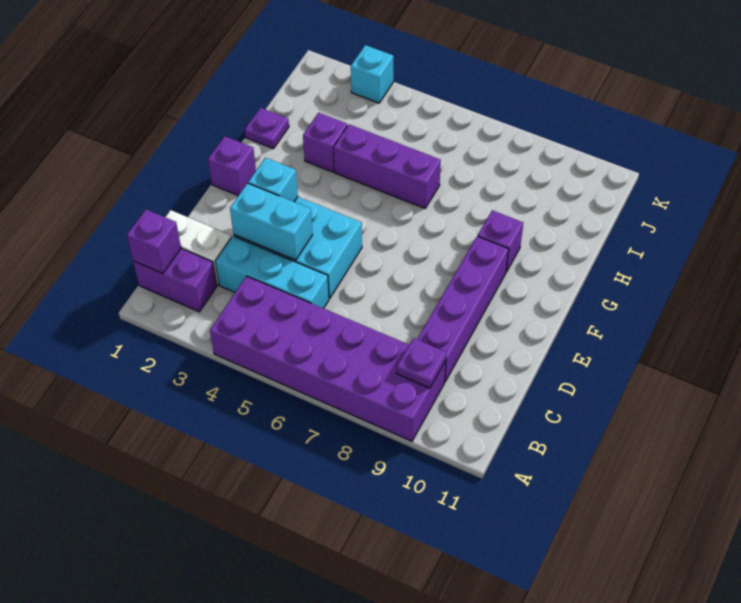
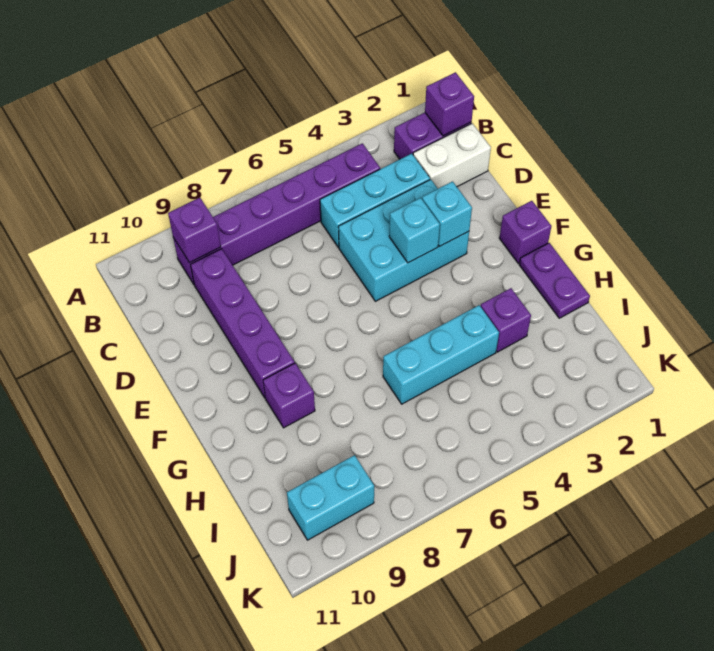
purple brick A4:B9 level 1 -> purple brick B4:B9 level 1
purple plate B9 level 2 -> purple brick B9 level 2
cyan brick D3:D4 level 2 -> cyan brick J9:J10 level 1
purple plate H1 level 1 -> purple plate G1:H1 level 1
purple brick H4:H6 level 1 -> cyan brick H4:H6 level 1
cyan brick K3 level 1 -> cyan brick E4 level 2

